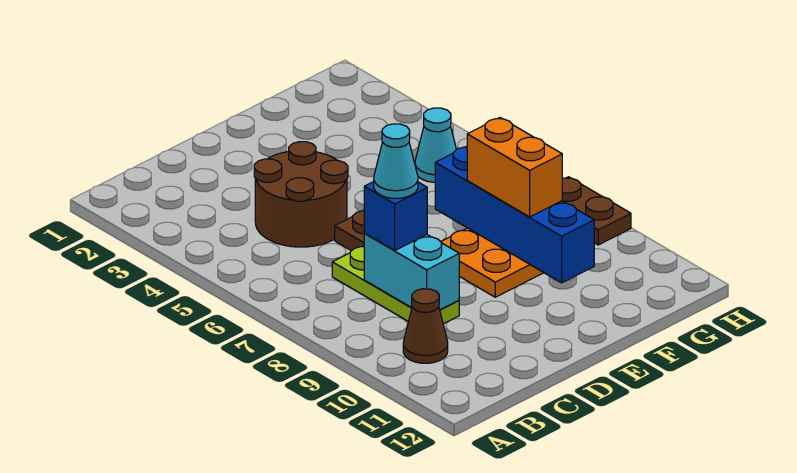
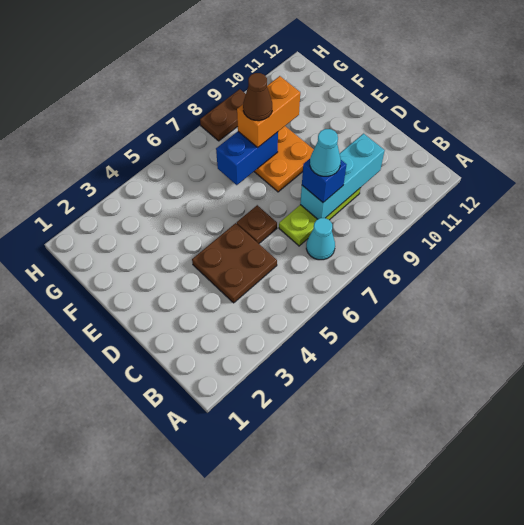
brown cone B10 level 1 -> brown cone F8 level 4
brown round brick C4:D5 level 1 -> brown plate C4:D5 level 1
cyan brick C8:C9 level 2 -> cyan brick C8:C10 level 2
blue brick F7:F10 level 2 -> blue brick F7:F8 level 2
cyan cone G5 level 1 -> cyan cone B7 level 1

